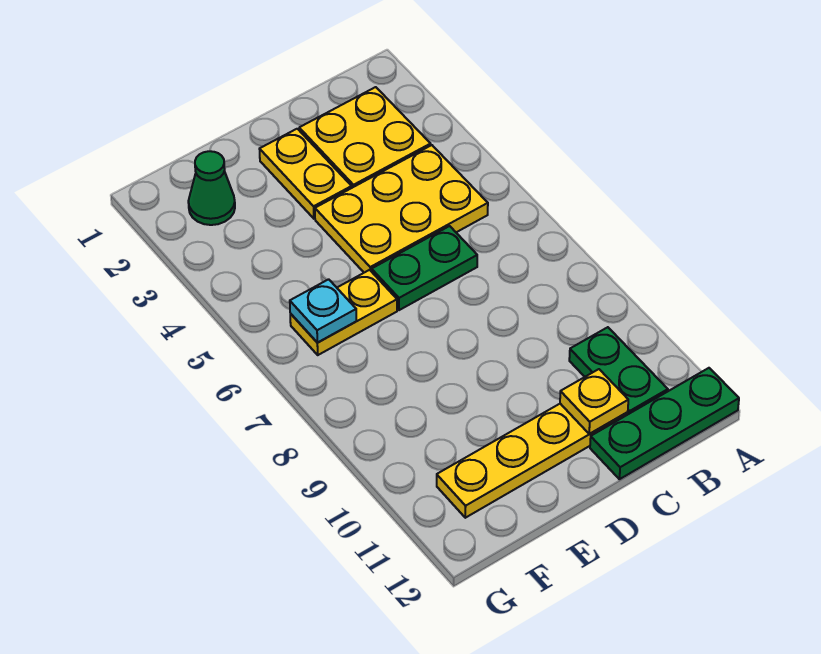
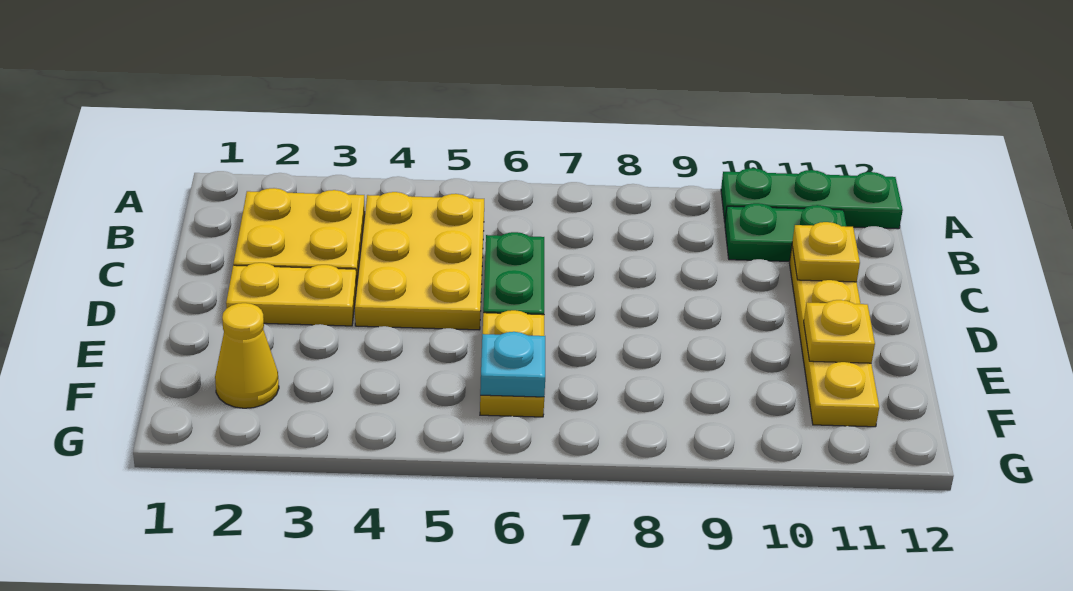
green plate A12:C12 level 1 -> green plate A10:A12 level 1
none -> yellow plate E11 level 2
green cone F2 level 1 -> yellow cone F2 level 1

